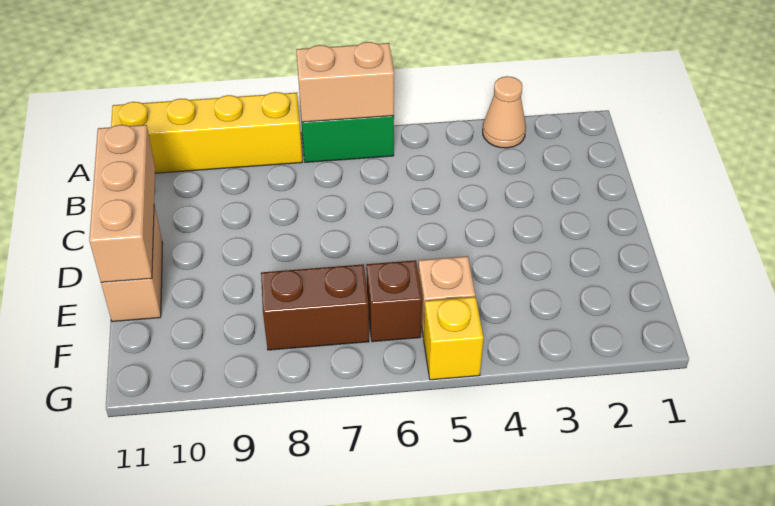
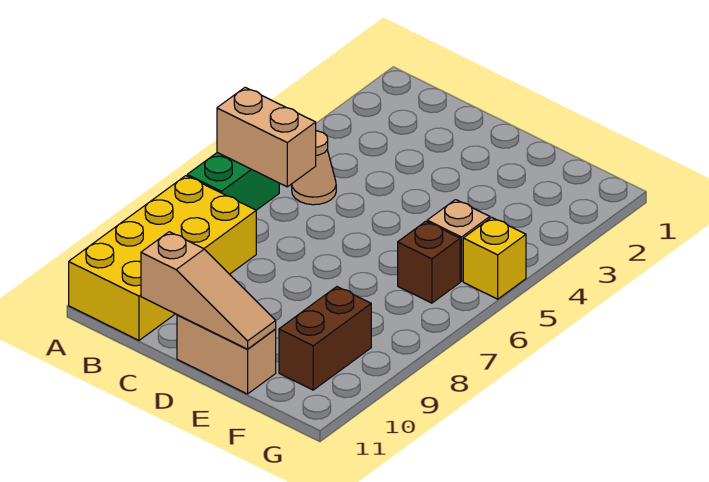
tan cone A3 level 1 -> tan cone B5 level 1
tan brick A6:A7 level 2 -> tan brick A6:B6 level 2
yellow brick A8:A11 level 1 -> yellow brick A8:B11 level 1
tan brick C11:E11 level 2 -> tan slope C11:E11 level 2 top C
brown brick F7:F8 level 1 -> brown brick F9:F10 level 1

